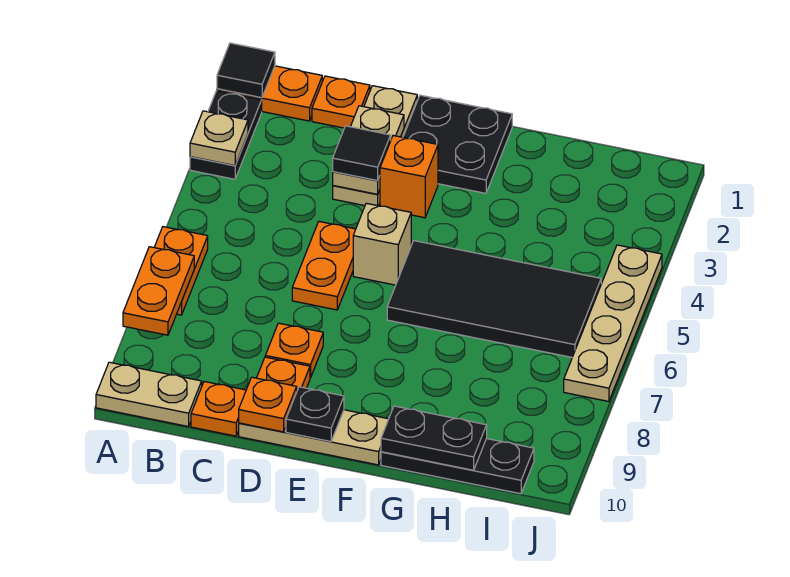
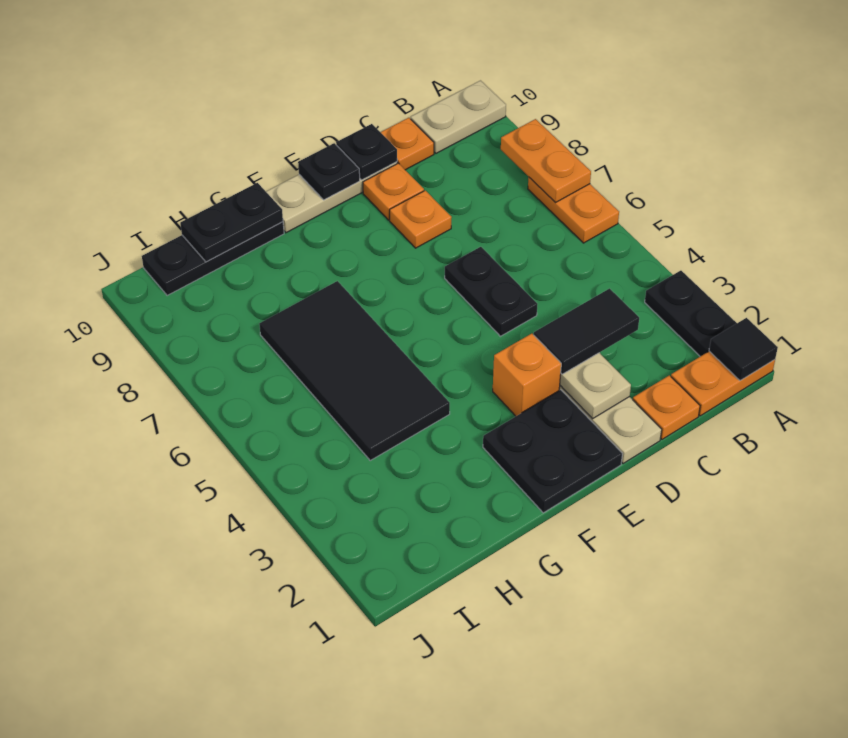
tan plate A3 level 2 -> none
black tile D3 level 3 -> black tile C3:D3 level 3
orange plate D5:D6 level 1 -> black plate D5:D6 level 1
orange plate D10 level 2 -> black plate D10 level 2
tan brick E5 level 1 -> none
black tile F5:I6 level 1 -> black tile G4:H7 level 1
tan plate J4:J7 level 1 -> none

